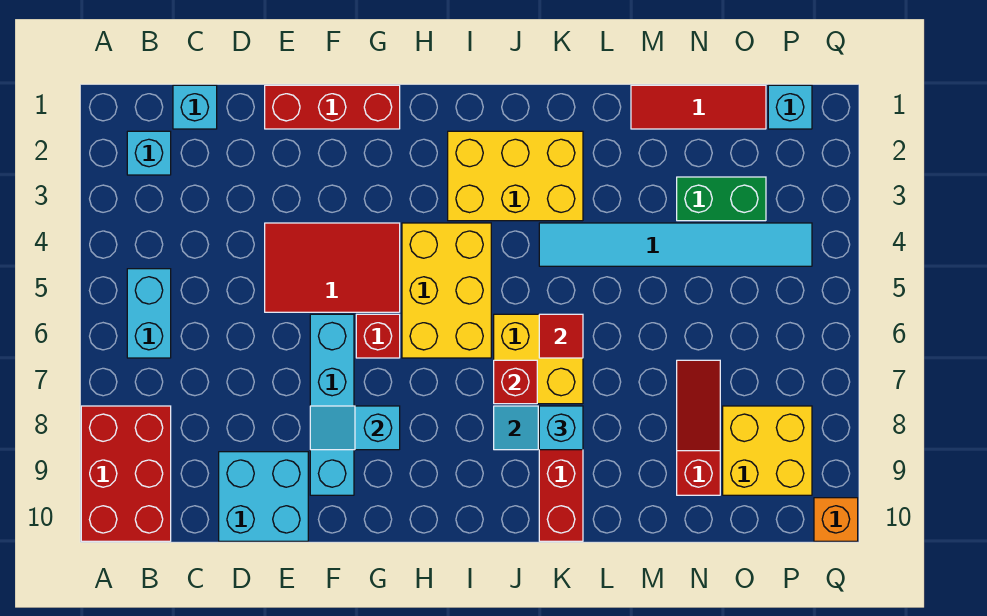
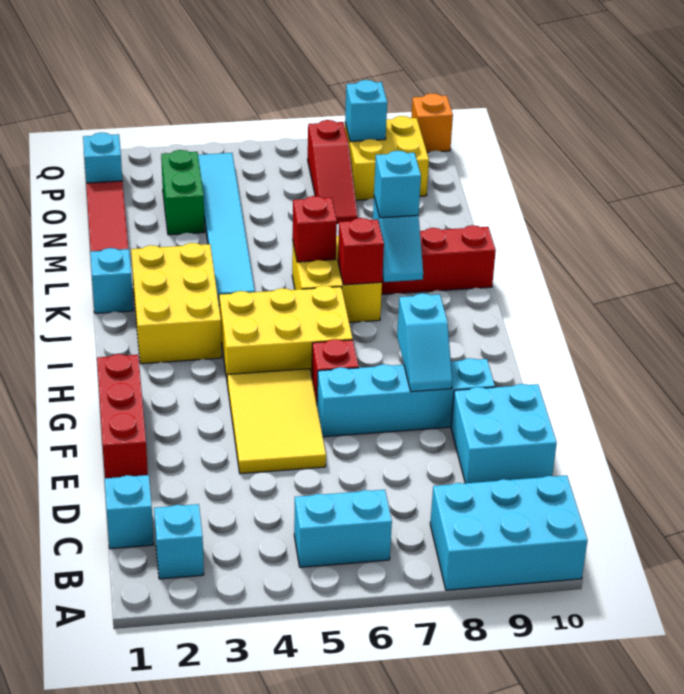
red brick A8:B10 level 1 -> cyan brick A8:B10 level 1
red tile E4:G5 level 1 -> yellow tile E4:G5 level 1
none -> cyan brick K1 level 1
red tile K6 level 2 -> red brick K6 level 2
red slope N7:N9 level 1 top 9 -> red slope N7:P7 level 1 top P
none -> cyan brick P8 level 2

